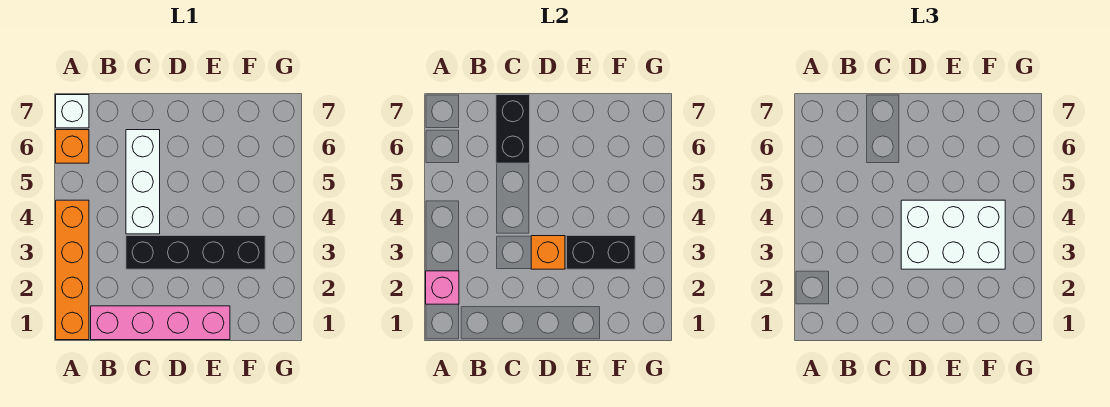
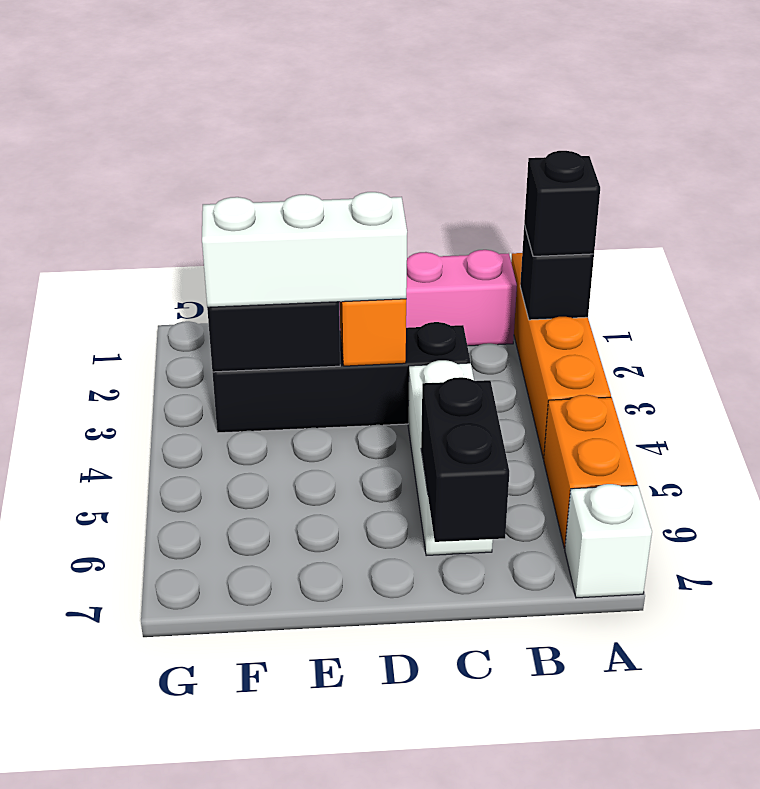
pink brick A2 level 2 -> black brick A2 level 2
none -> black brick A2 level 3
orange brick A6 level 1 -> orange brick A5:A6 level 1
white brick D3:F4 level 3 -> white brick D3:F3 level 3

